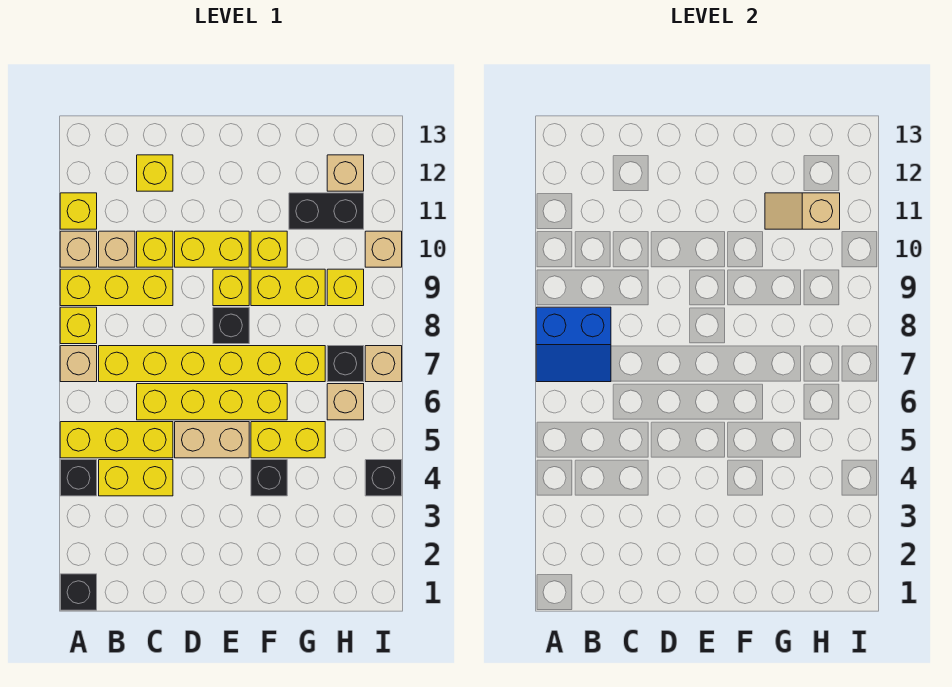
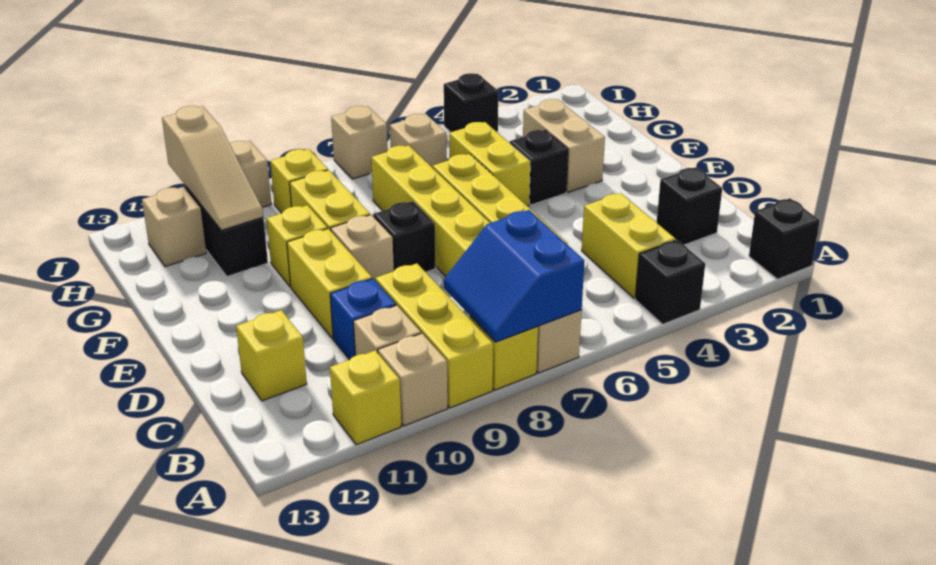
yellow brick A5:C5 level 1 -> none
blue slope A7:B8 level 2 top 8 -> blue slope A7:B8 level 2 top 7
yellow brick C10 level 1 -> blue brick C10 level 1
tan brick D5:E5 level 1 -> tan brick F3:G3 level 1
yellow brick E9 level 1 -> tan brick E9 level 1
tan slope G11:H11 level 2 top H -> tan slope G11:I11 level 2 top I
black brick H7 level 1 -> black brick C2 level 1

